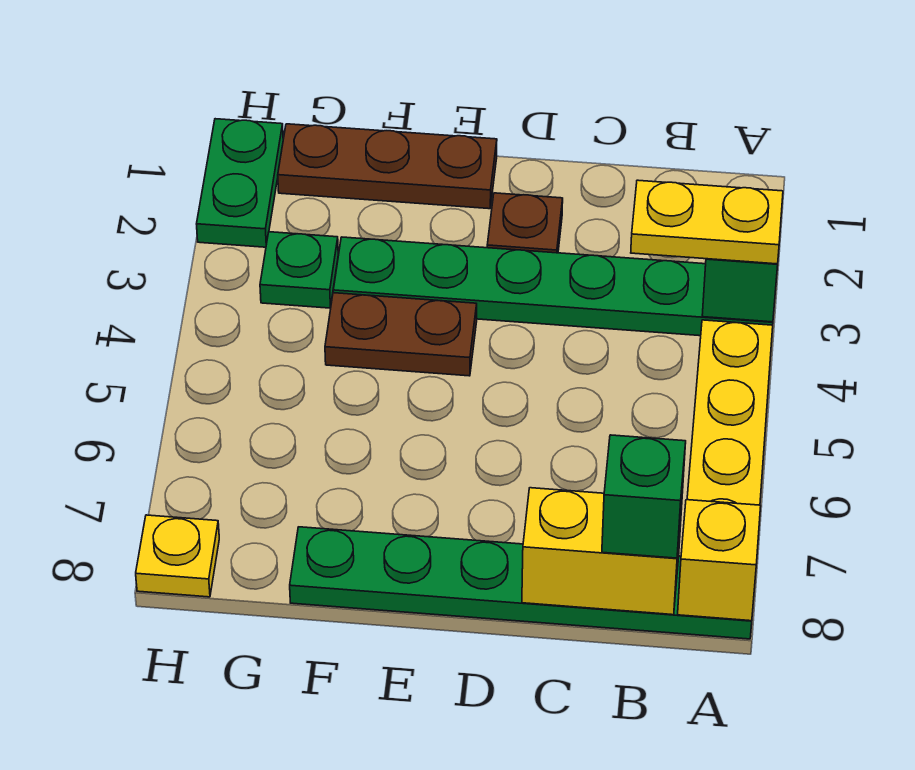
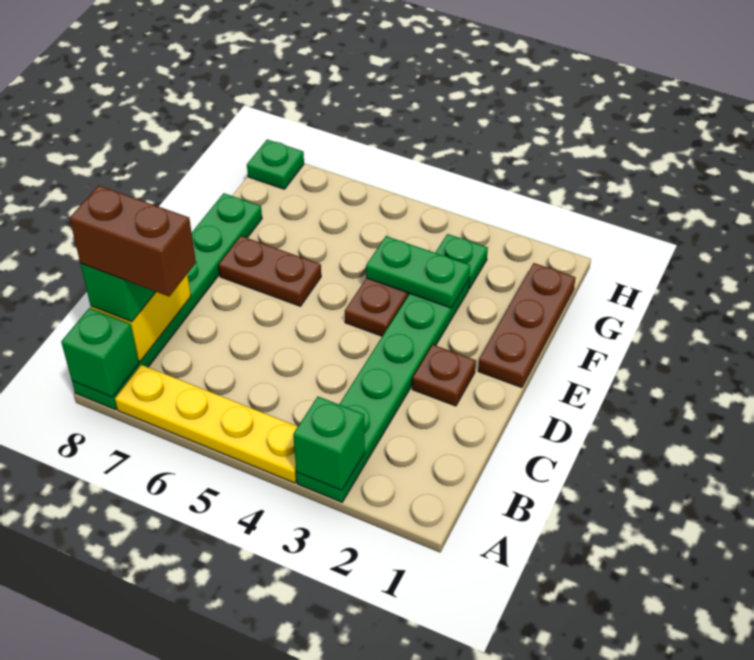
yellow plate A3:B3 level 3 -> none
yellow brick A8 level 2 -> green brick A8 level 2
none -> brown brick B7:B8 level 4
none -> brown plate E6:E7 level 1
green plate H1:H2 level 1 -> green plate F3:F4 level 2
yellow plate H8 level 1 -> green plate H8 level 1

